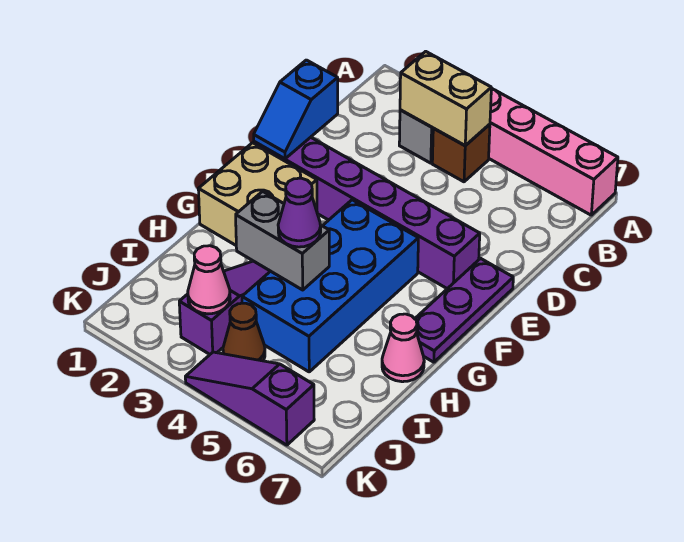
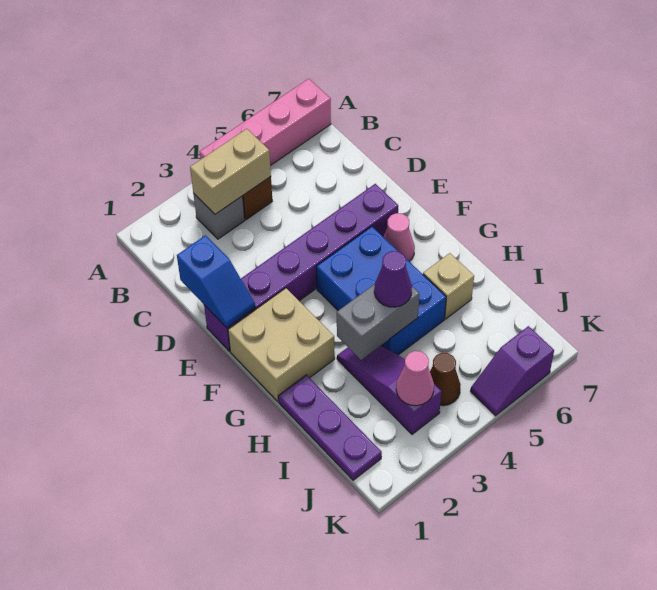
purple plate E7:G7 level 1 -> purple plate H1:J1 level 1
blue brick F4:I5 level 1 -> blue brick F4:H5 level 1
none -> tan brick H6 level 1
pink cone H7 level 1 -> pink cone F6 level 1
purple slope K4:K6 level 1 top 6 -> purple slope K5:K6 level 1 top 6

